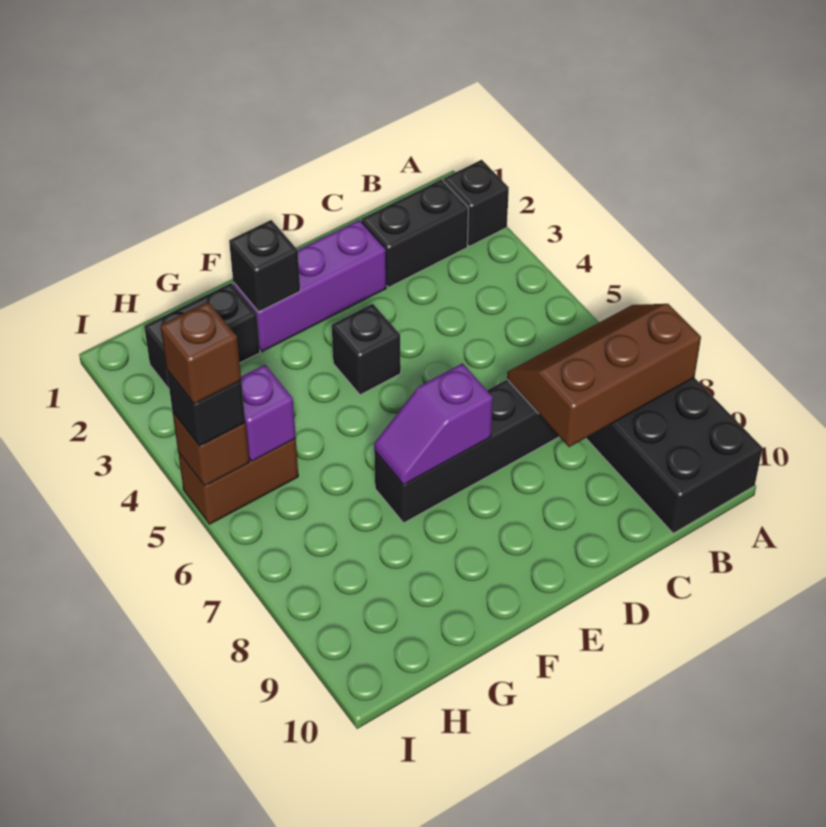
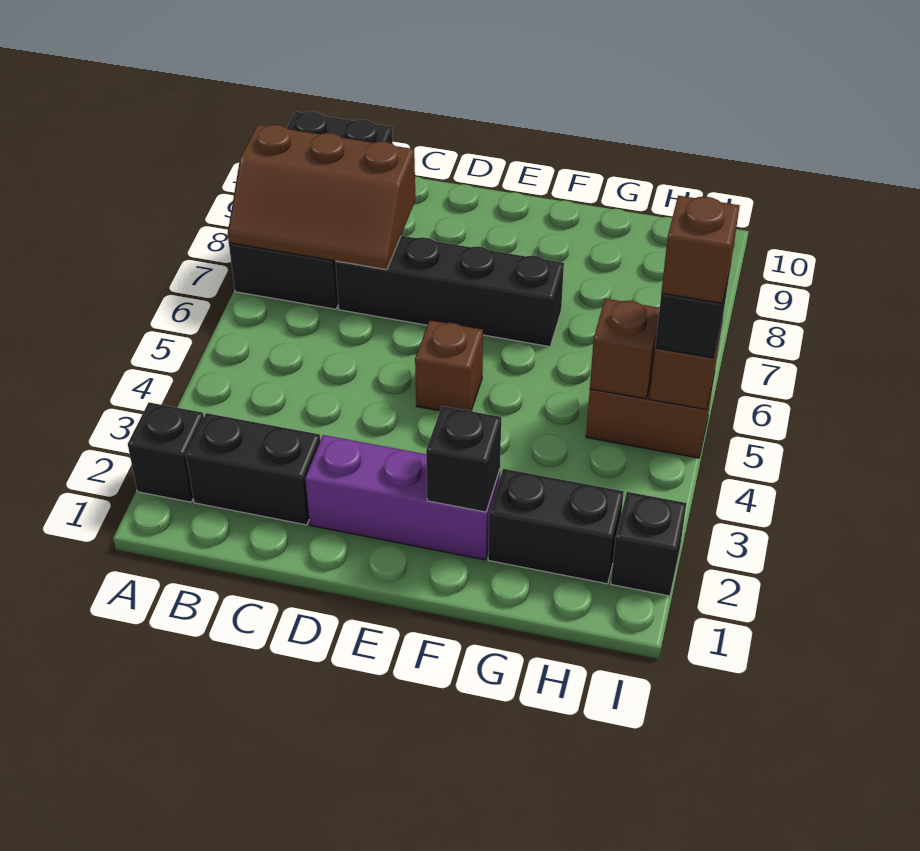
black brick E4 level 1 -> black brick I2 level 1
none -> brown brick E5 level 1
purple slope E7:F7 level 2 top E -> none
purple brick H5 level 2 -> brown brick H5 level 2

